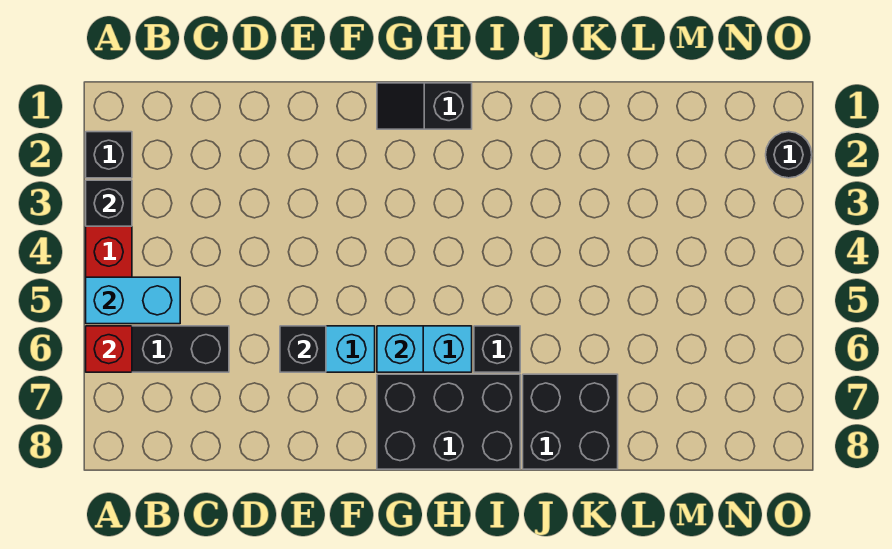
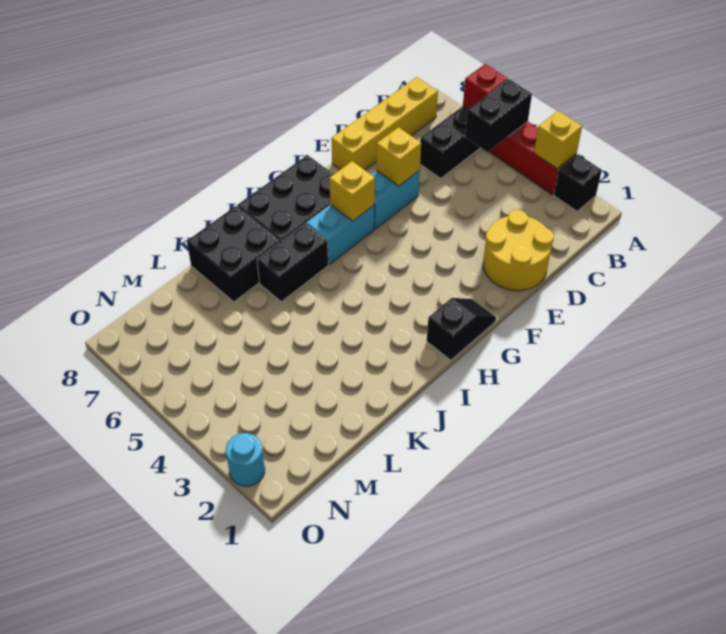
black brick A3 level 2 -> yellow brick A3 level 2
cyan brick A5:B5 level 2 -> black brick A5:B5 level 2
none -> yellow brick B8:E8 level 1
none -> yellow round brick D1:E2 level 1
black brick E6 level 2 -> yellow brick E6 level 2
cyan brick G6 level 2 -> yellow brick G6 level 2
black brick I6 level 1 -> black brick I6:J6 level 1
black round brick O2 level 1 -> cyan round brick O2 level 1

